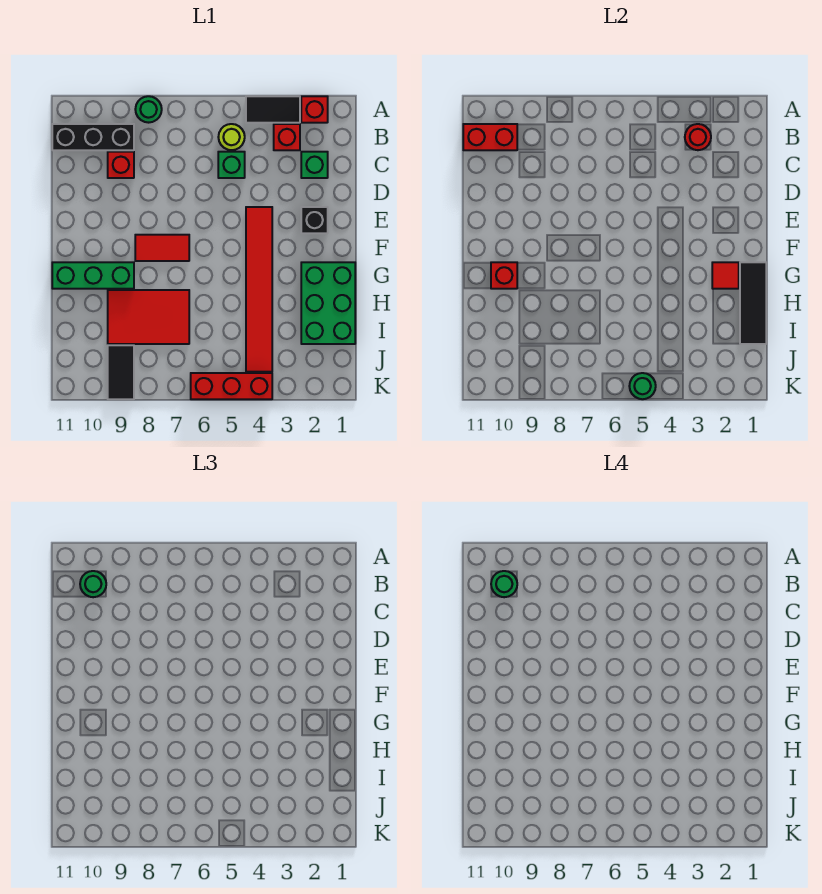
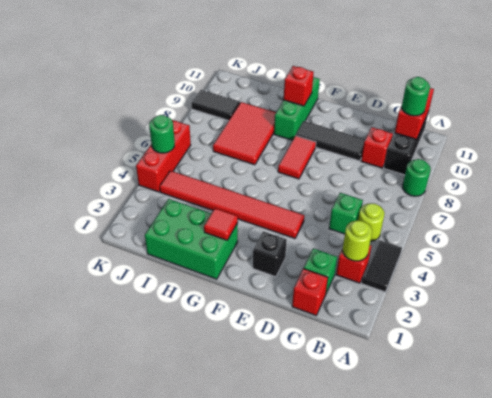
red brick A2 level 1 -> red brick C1 level 1
red round brick B3 level 2 -> lime round brick B3 level 2
green round brick B10 level 4 -> none
black tile G1:I1 level 2 -> black tile D9:F9 level 1

